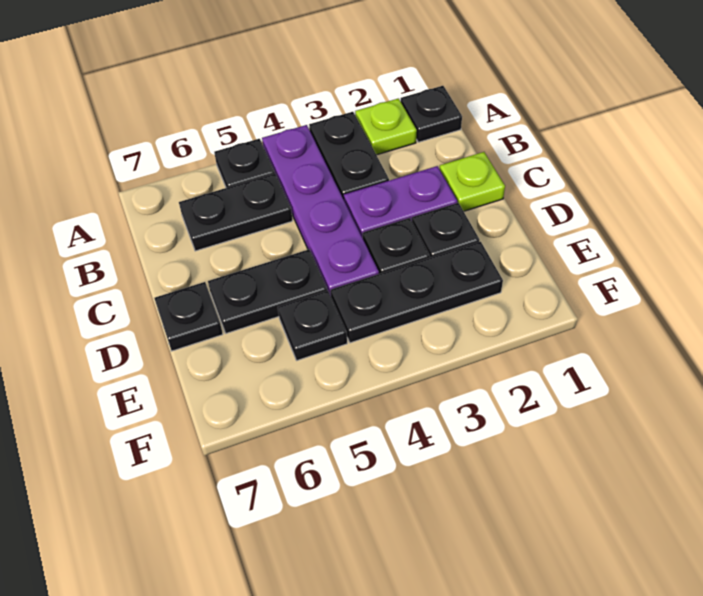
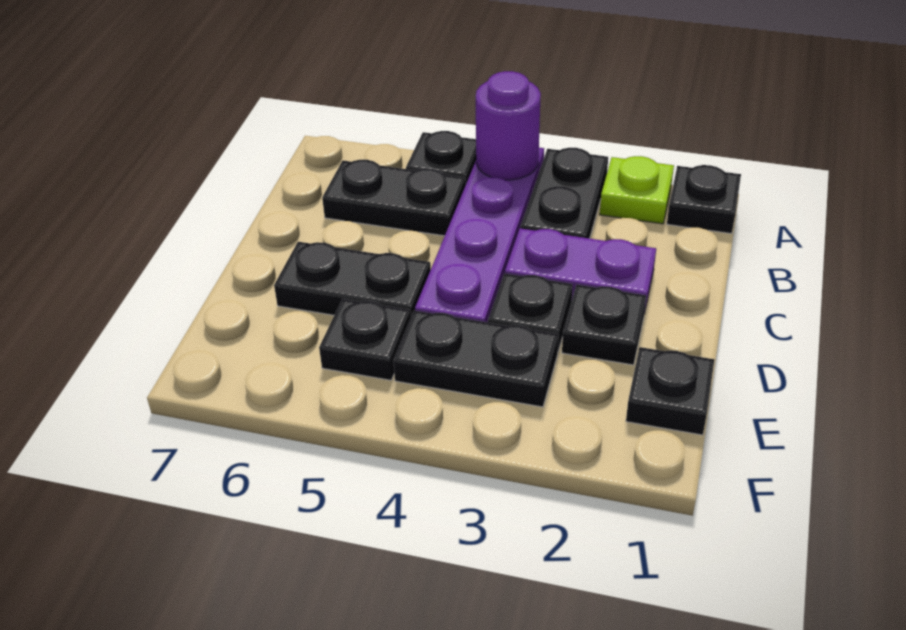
none -> purple round brick A4 level 2
lime plate C1 level 1 -> none
black plate D7 level 1 -> black plate E1 level 1
black plate E2:E4 level 1 -> black plate E3:E4 level 1

